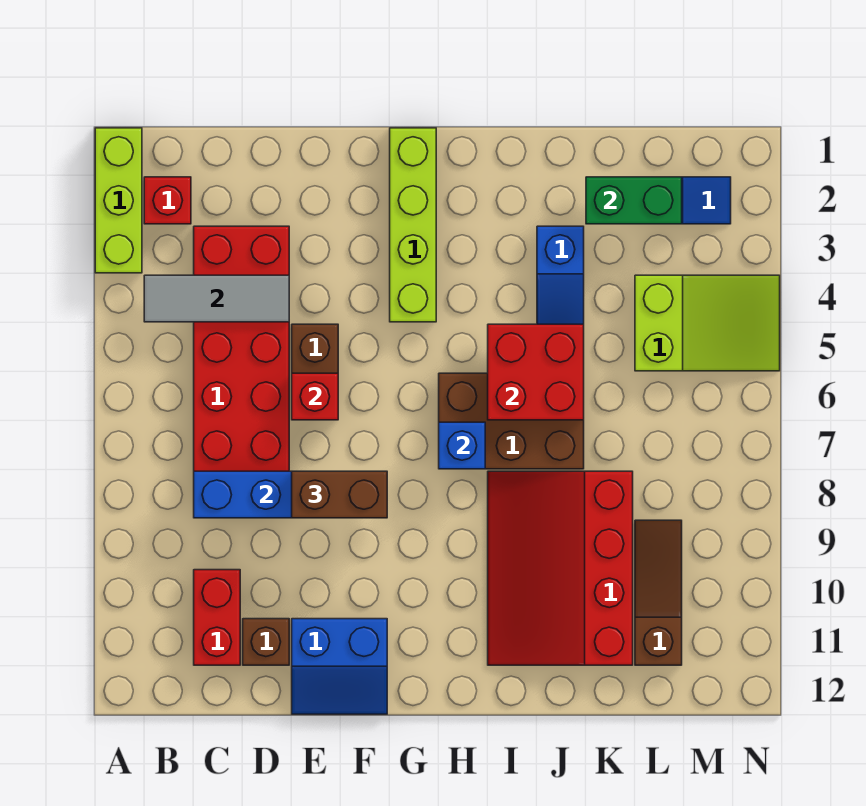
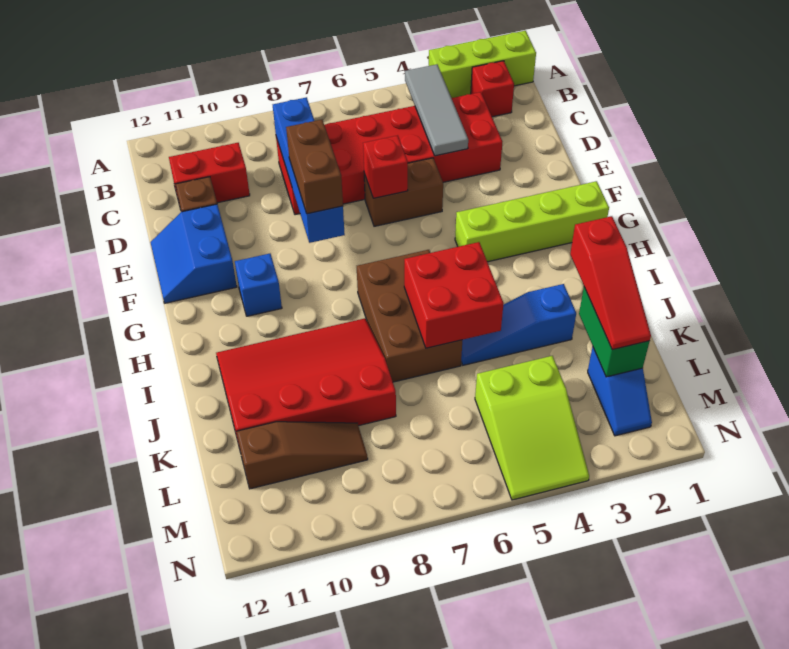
blue brick H7 level 2 -> blue brick G10 level 1
none -> red slope J2:L2 level 3 top J

